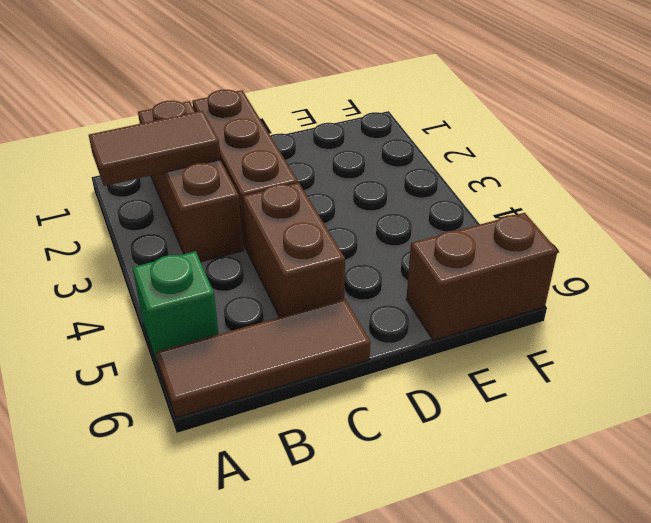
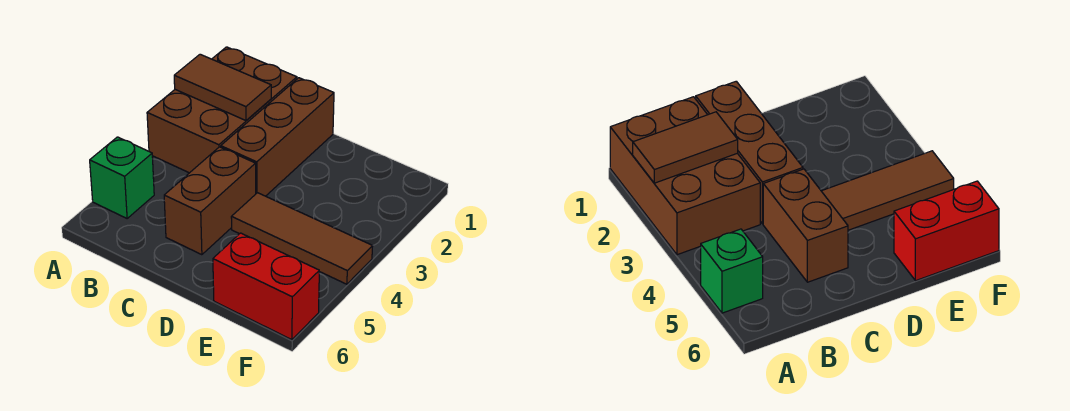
brown tile A6:C6 level 1 -> brown tile D4:F4 level 1
brown brick B1:B3 level 1 -> brown brick A1:B3 level 1
brown brick E6:F6 level 1 -> red brick E6:F6 level 1

